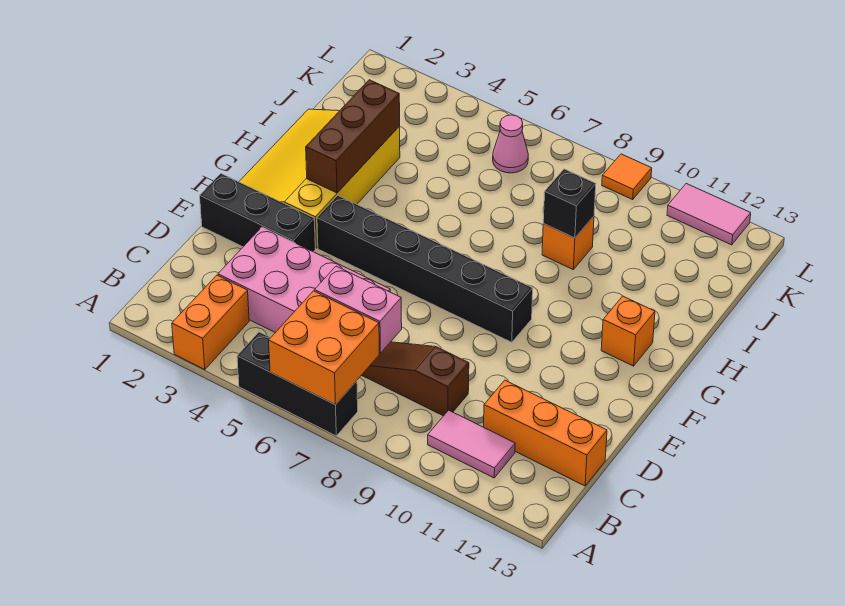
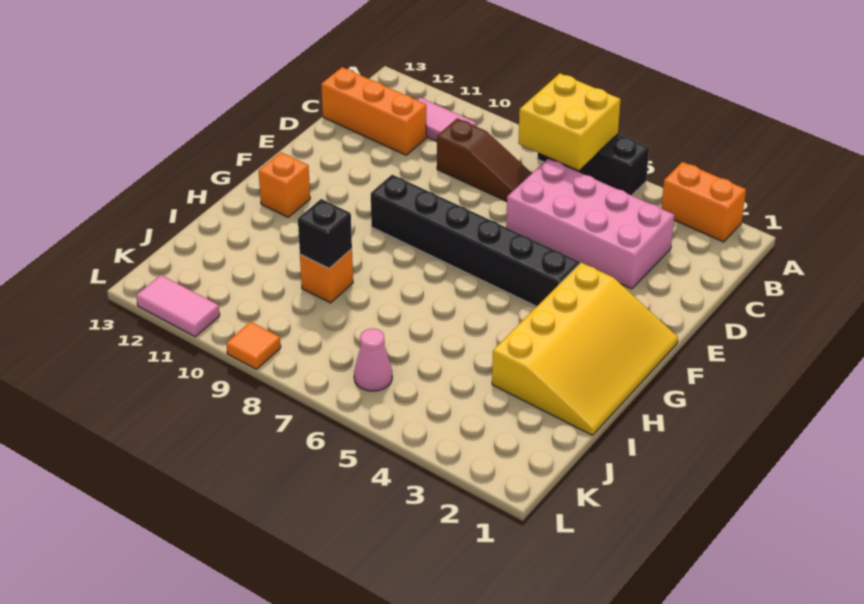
orange brick A3:B3 level 1 -> orange brick A2:A3 level 1
orange brick A6:B7 level 2 -> yellow brick A6:B7 level 2
pink brick C6:C7 level 2 -> none
black brick E1:E3 level 1 -> none
brown brick G3:I3 level 2 -> none

